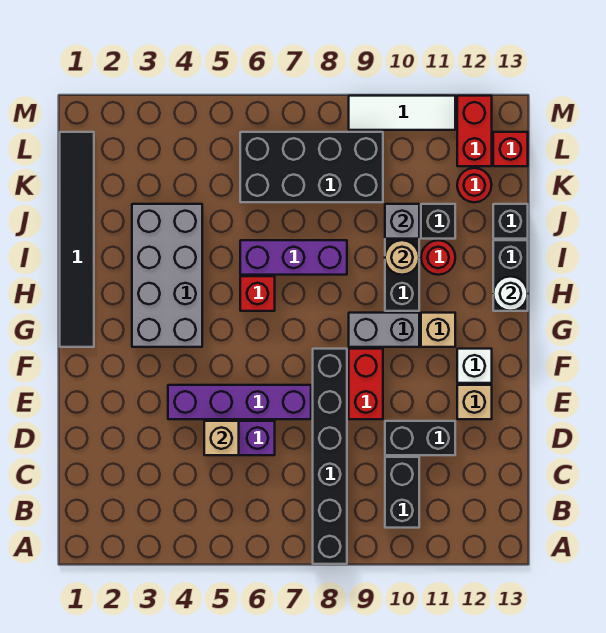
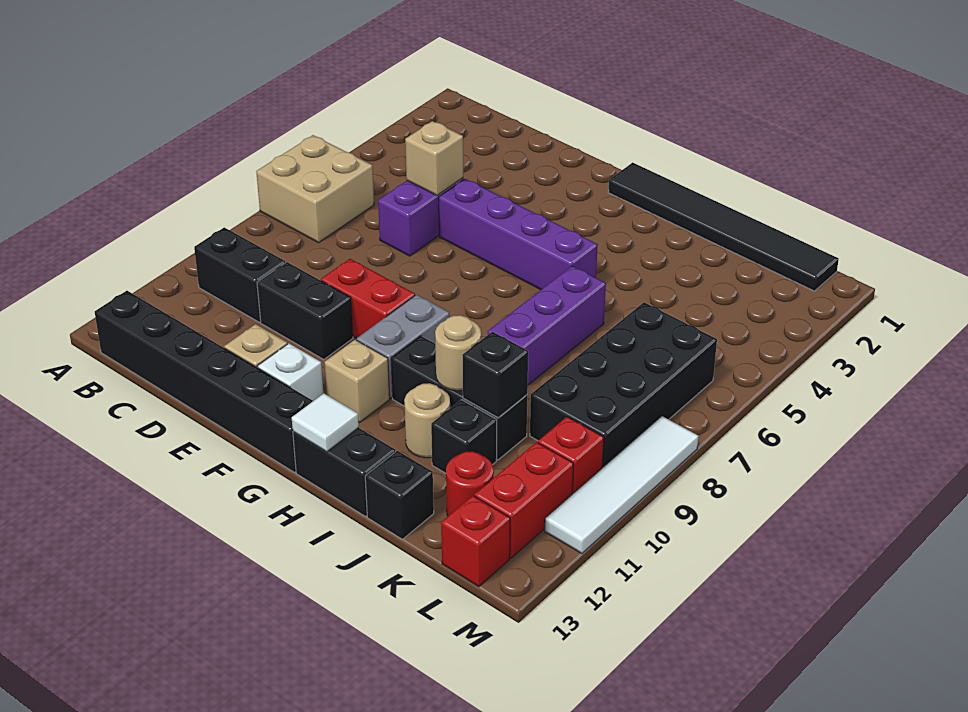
none -> tan brick A6:B7 level 1
black brick A8:F8 level 1 -> black brick B13:G13 level 1
black brick D10:D11 level 1 -> black brick D10:E10 level 1
purple brick E4:E7 level 1 -> purple brick E5:H5 level 1
grey brick G3:J4 level 1 -> none
red brick H6 level 1 -> red brick L10 level 1
white round brick H13 level 2 -> white tile H13 level 2
red round brick I11 level 1 -> tan round brick I11 level 1
grey brick J10 level 2 -> black brick J10 level 2
red brick L12:M12 level 1 -> red brick L11:L12 level 1
white tile M9:M11 level 1 -> white tile M8:M11 level 1

